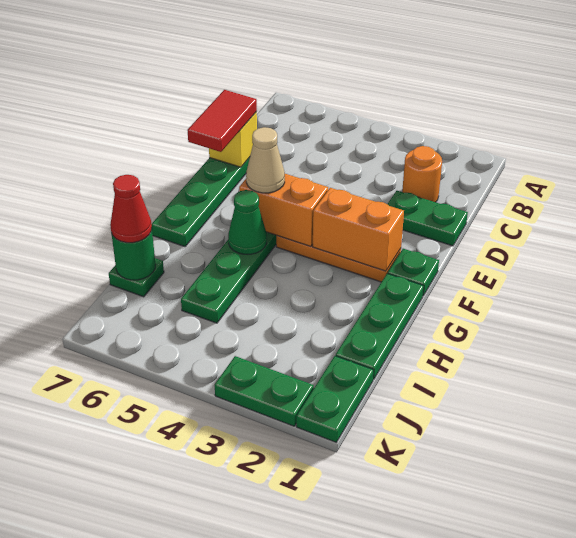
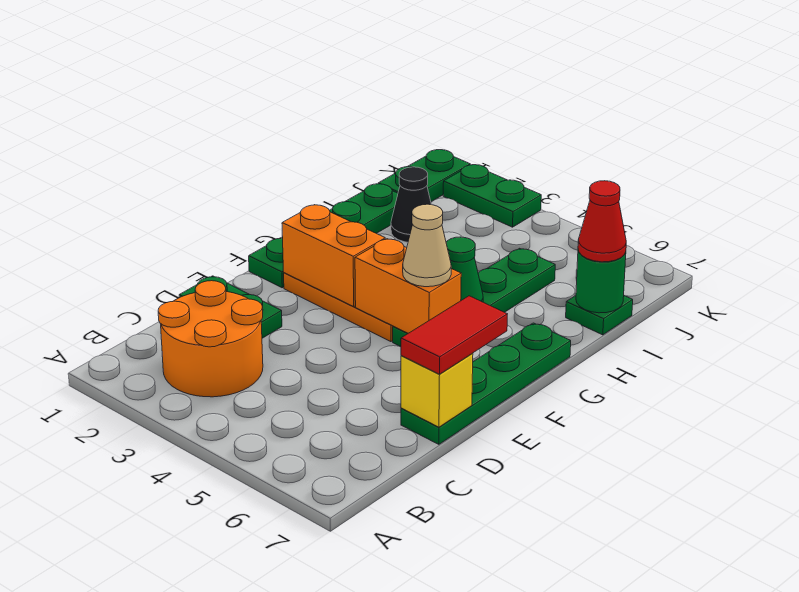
orange round brick C2 level 1 -> orange round brick B2:C3 level 1
none -> black cone I2 level 1

